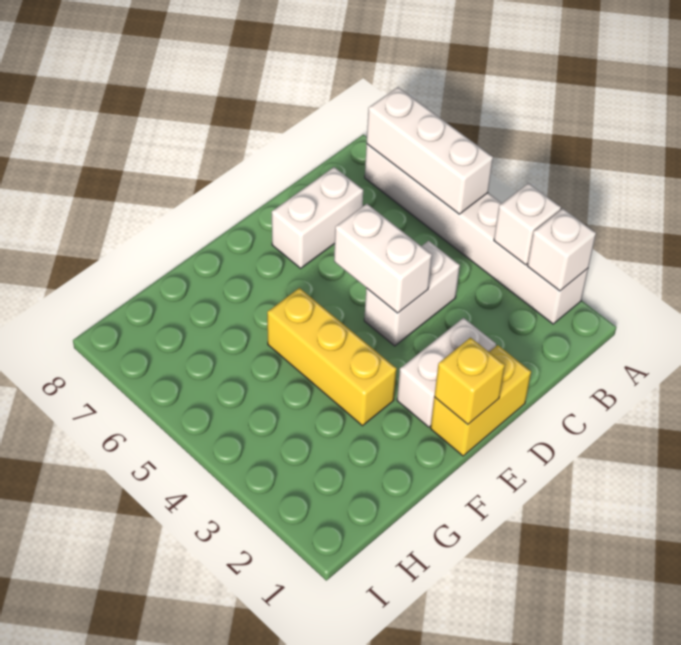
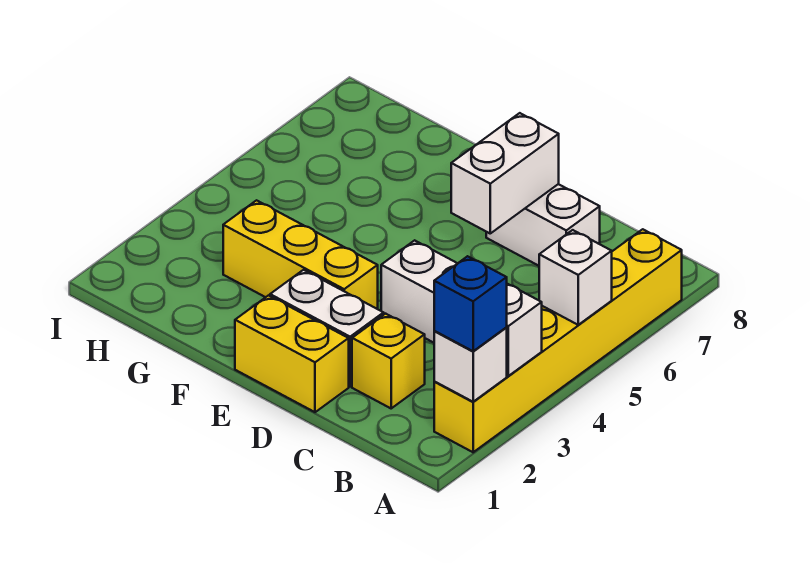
white brick A2:A7 level 1 -> yellow brick A2:A7 level 1
none -> blue brick A2 level 3
white brick A5:A7 level 2 -> white brick A5 level 2
white brick D4:D5 level 2 -> white brick D6:D7 level 2
yellow brick E1 level 2 -> yellow brick C2 level 1
yellow brick F3:F5 level 1 -> yellow brick E3:G3 level 1

